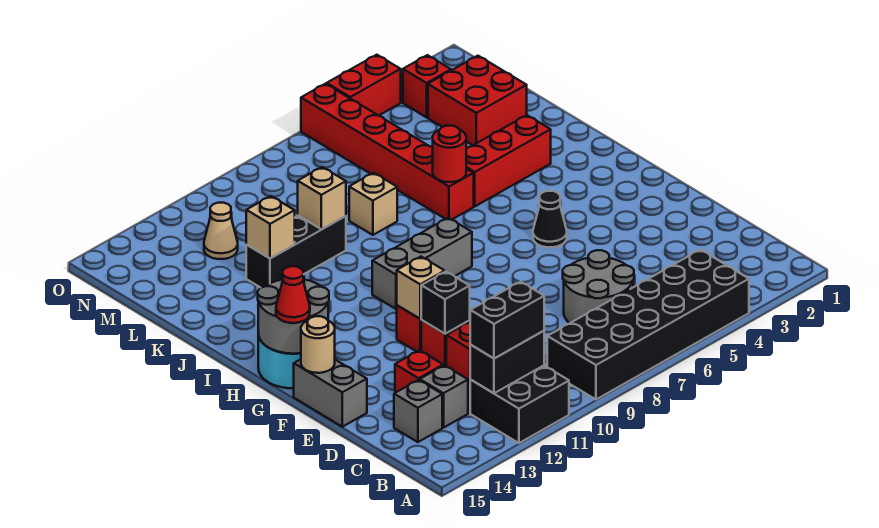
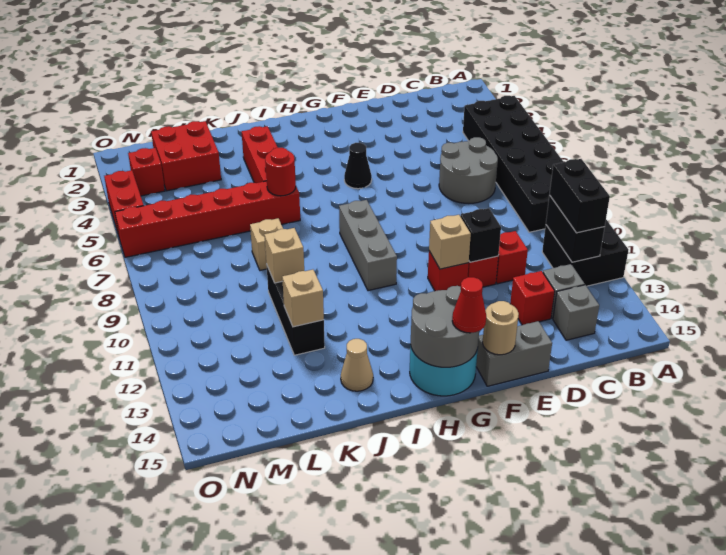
tan cone M12 level 1 -> tan cone J14 level 1

